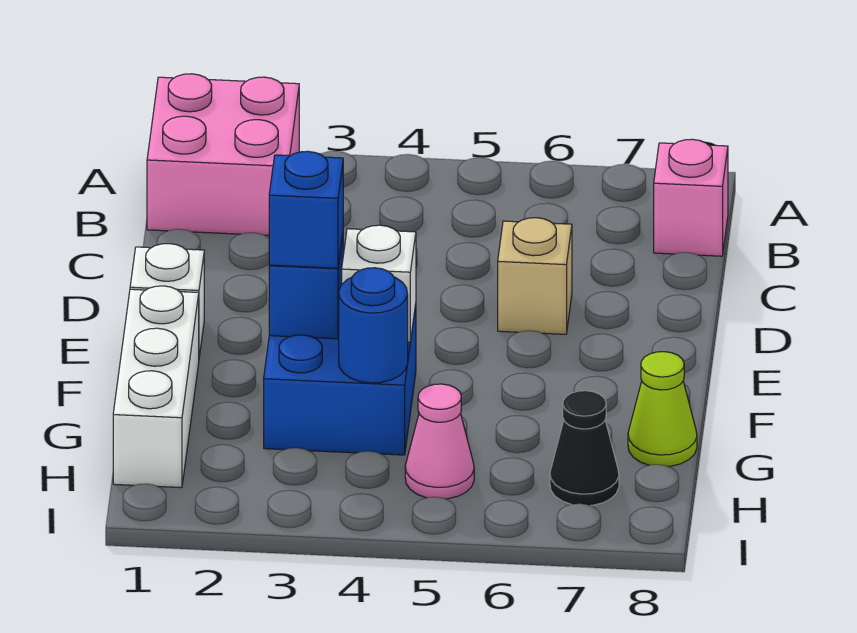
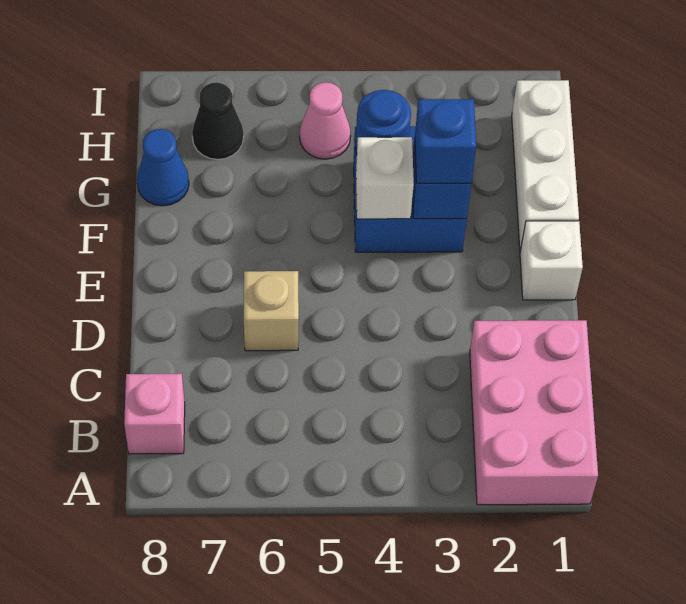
pink brick A1:B2 level 1 -> pink brick A1:C2 level 1
lime cone G8 level 1 -> blue cone G8 level 1

